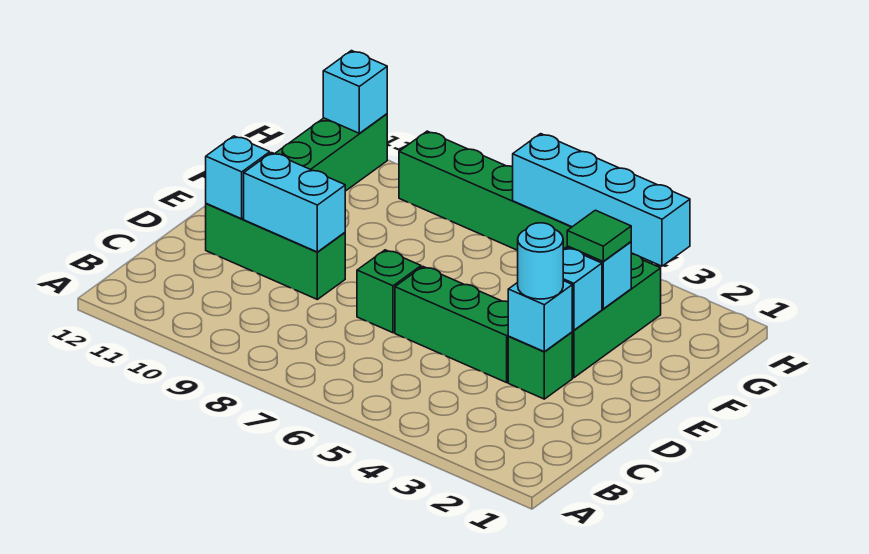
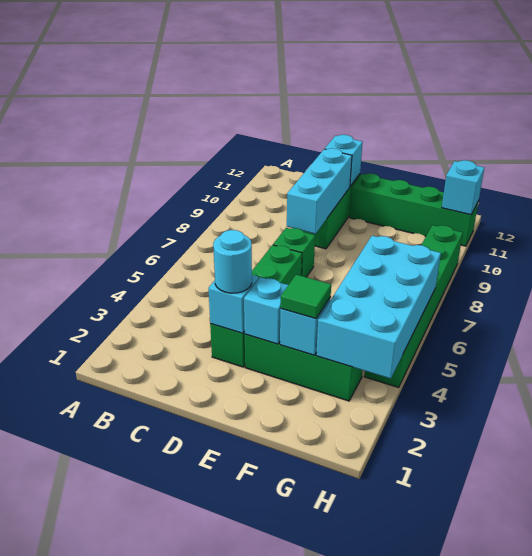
cyan brick D9:D10 level 2 -> cyan brick D8:D10 level 2
cyan brick H3:H6 level 2 -> cyan brick G3:H6 level 2

